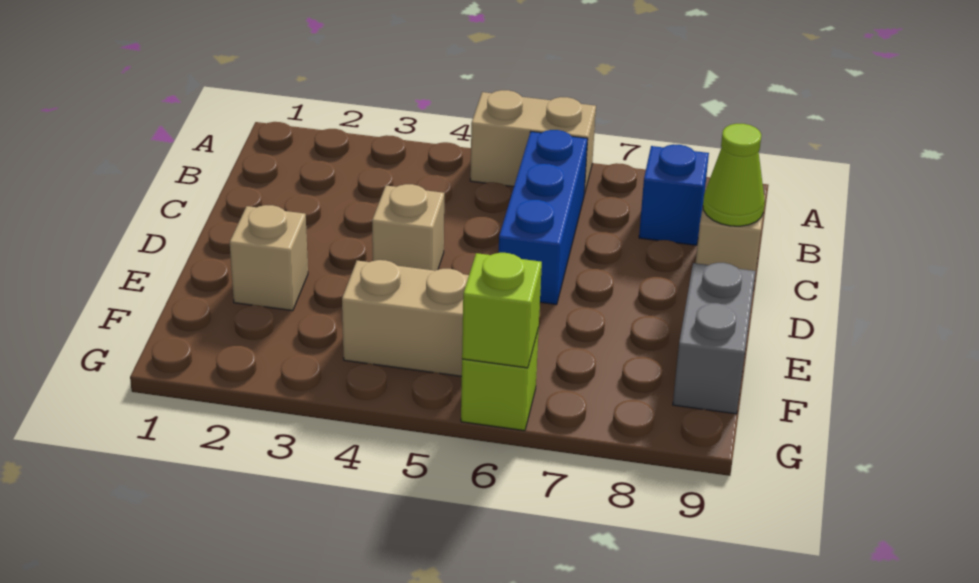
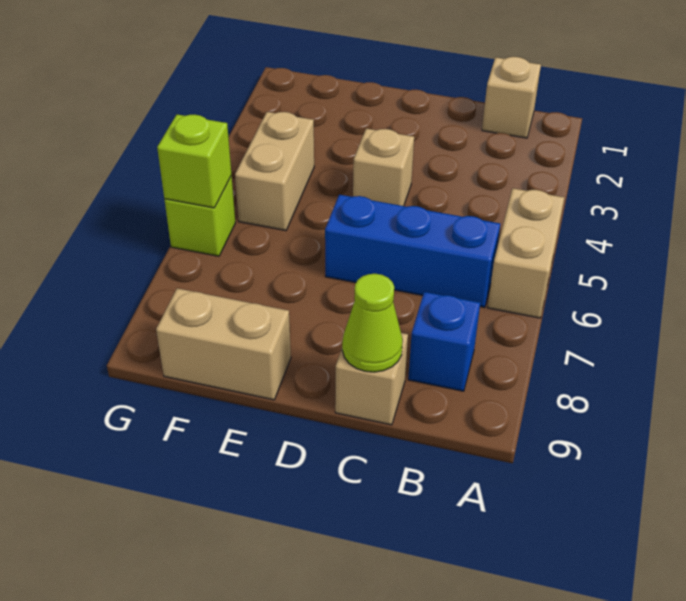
tan brick E2 level 1 -> tan brick B1 level 1
grey brick E9:F9 level 1 -> tan brick E9:F9 level 1

